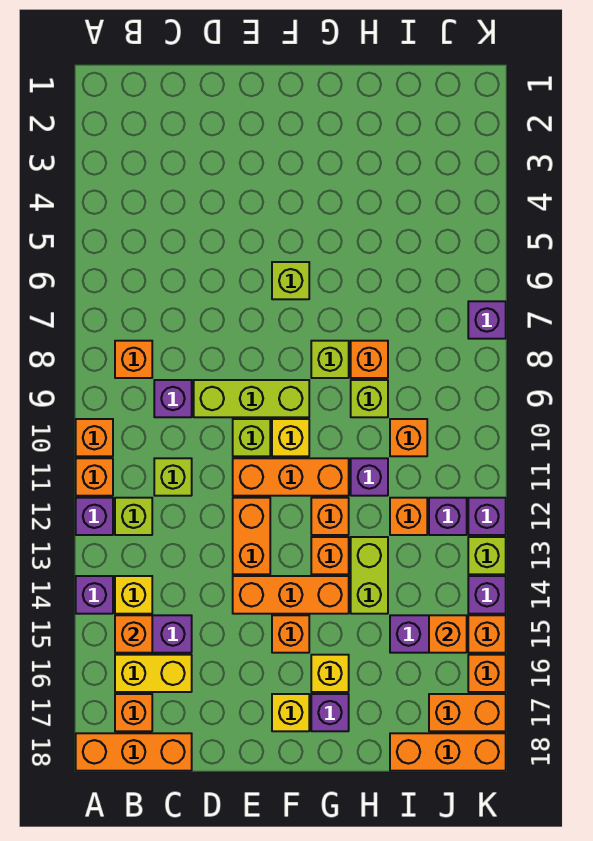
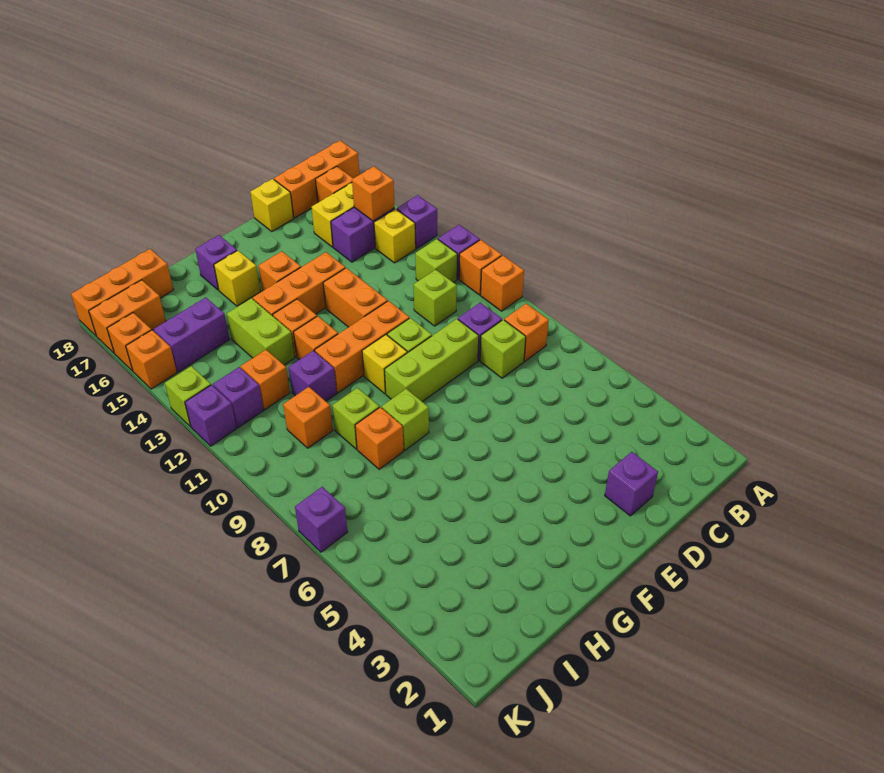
lime brick F6 level 1 -> lime brick C8 level 1
yellow brick F17 level 1 -> yellow brick D18 level 1
orange brick J15 level 2 -> none
purple brick K14 level 1 -> purple brick D2 level 1

